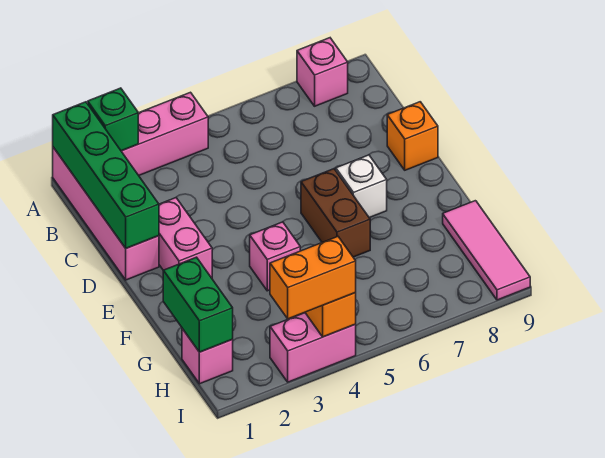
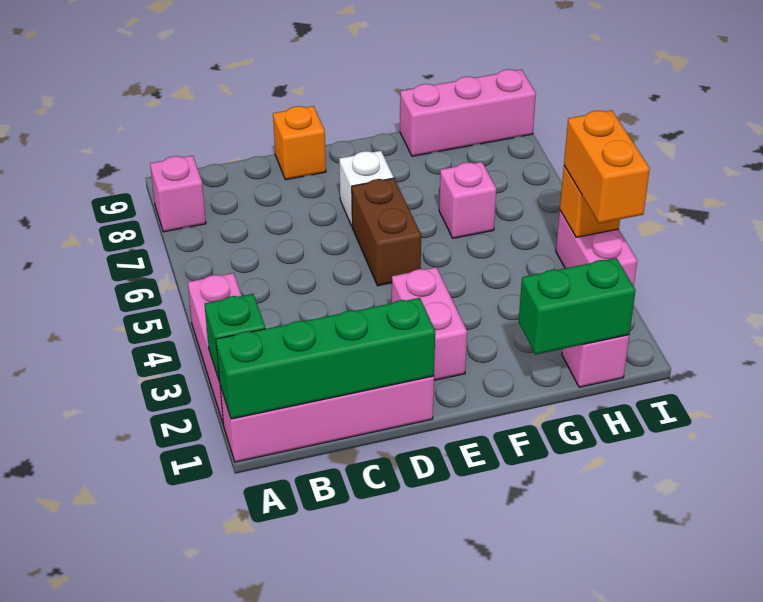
pink brick D2:E2 level 1 -> pink brick E2:E3 level 1
brown brick E6:F6 level 1 -> brown brick E5:E6 level 1
pink brick F4 level 1 -> pink brick G6 level 1
pink tile G9:I9 level 1 -> pink brick G9:I9 level 1

